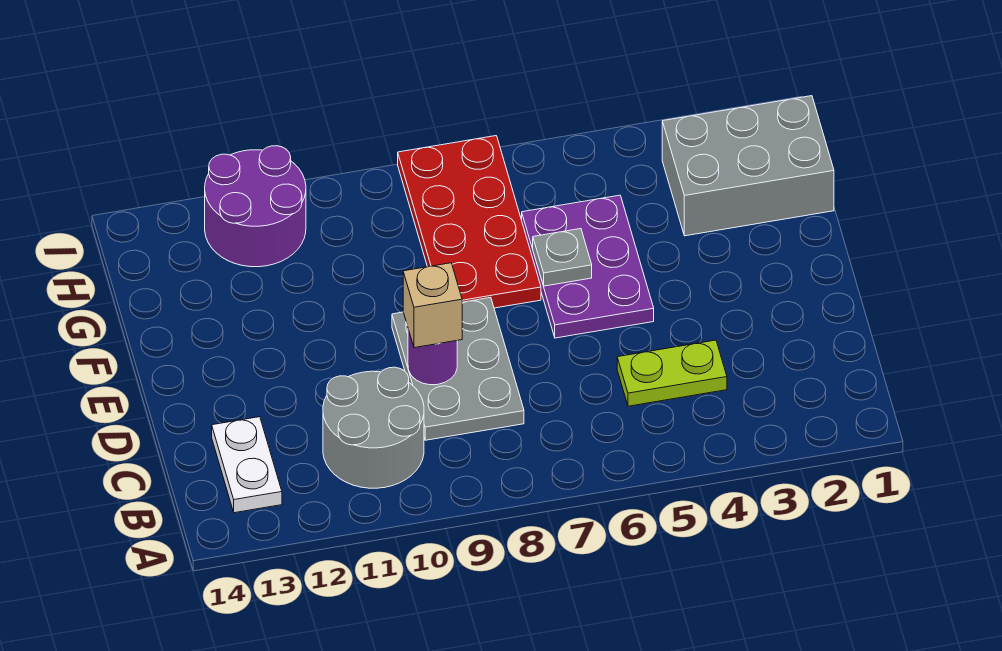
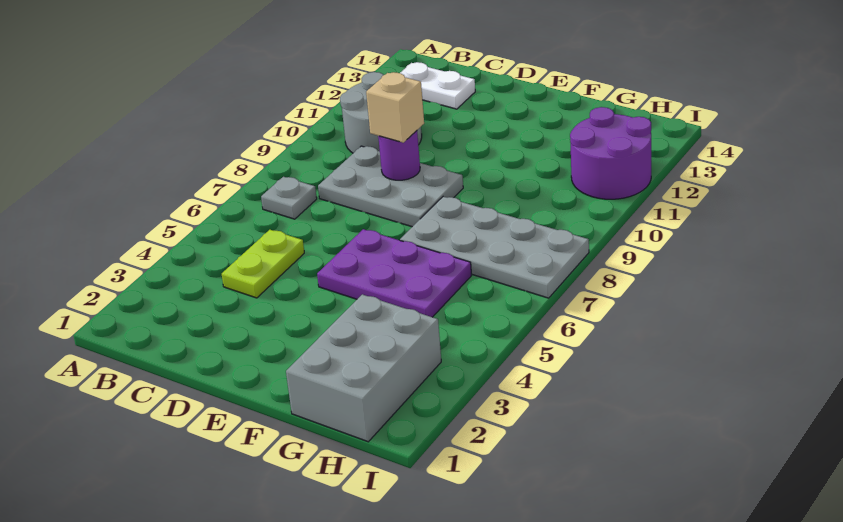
grey plate F6 level 2 -> grey plate B7 level 1
red plate F7:I8 level 1 -> grey plate F7:I8 level 1

